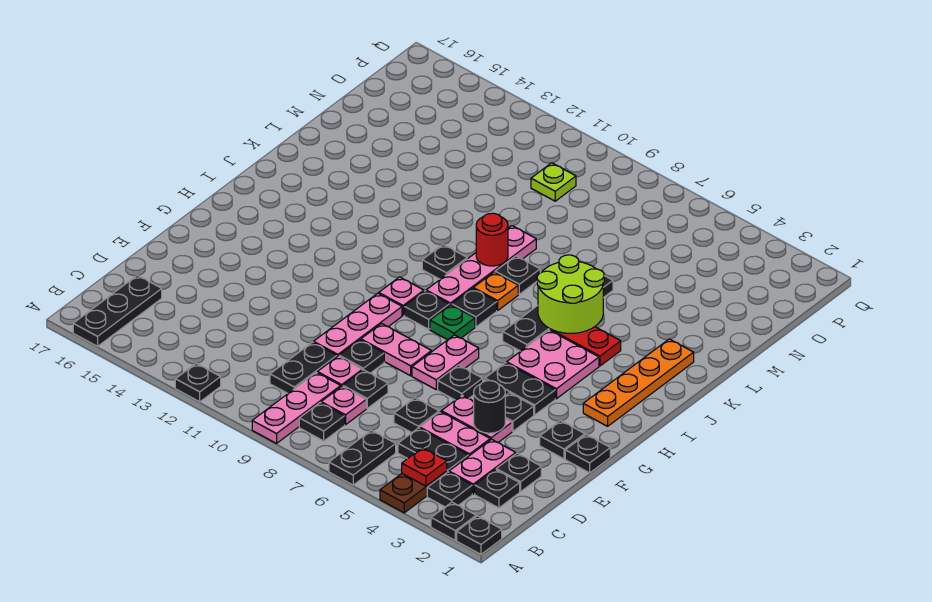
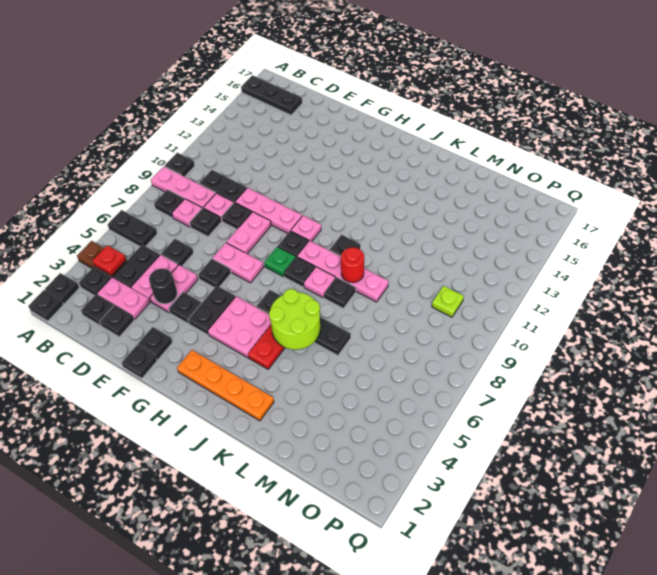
black plate A12 level 1 -> black plate A10 level 1
orange plate J8 level 1 -> pink plate J8 level 1

